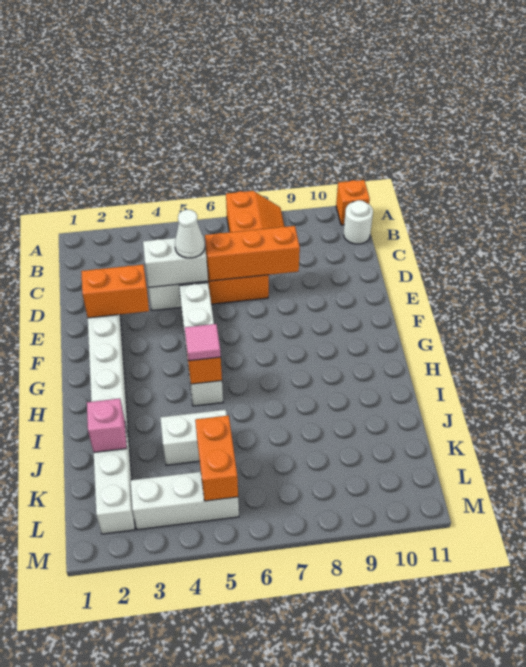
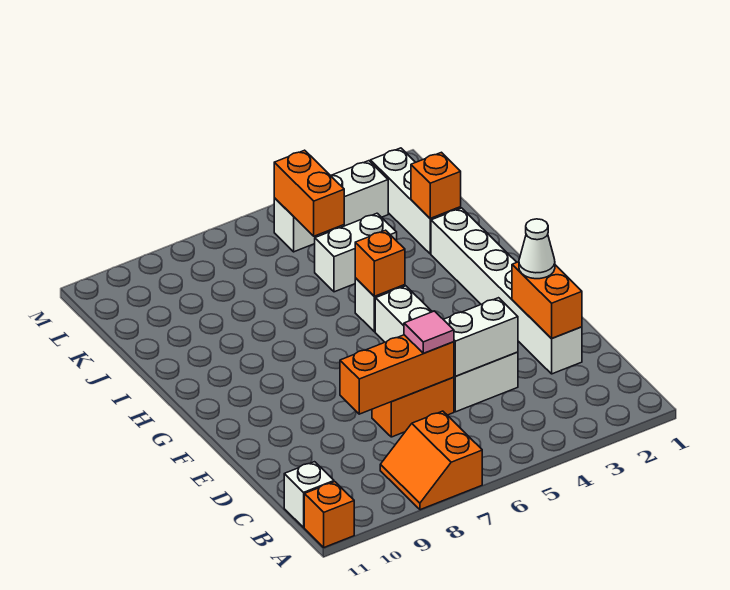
white round brick B11 level 1 -> white brick B11 level 1
white cone D5 level 3 -> white cone E2 level 3
orange brick E2:E3 level 2 -> orange brick D2:E2 level 2
pink tile H5 level 3 -> pink tile D6 level 3
pink brick J2 level 2 -> orange brick J2 level 2

